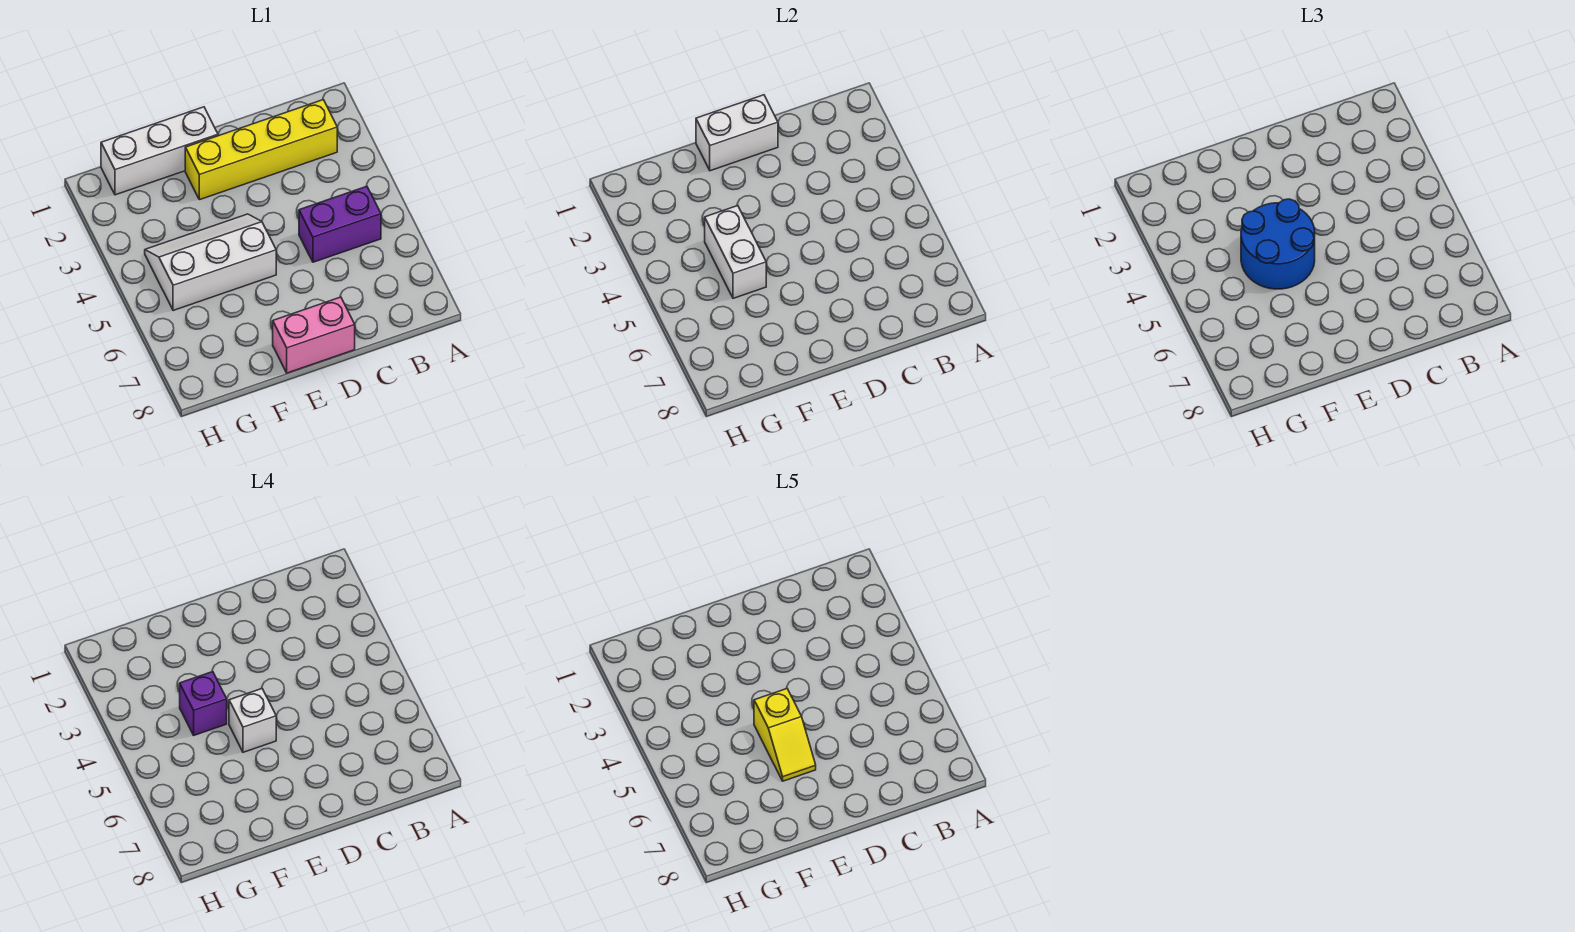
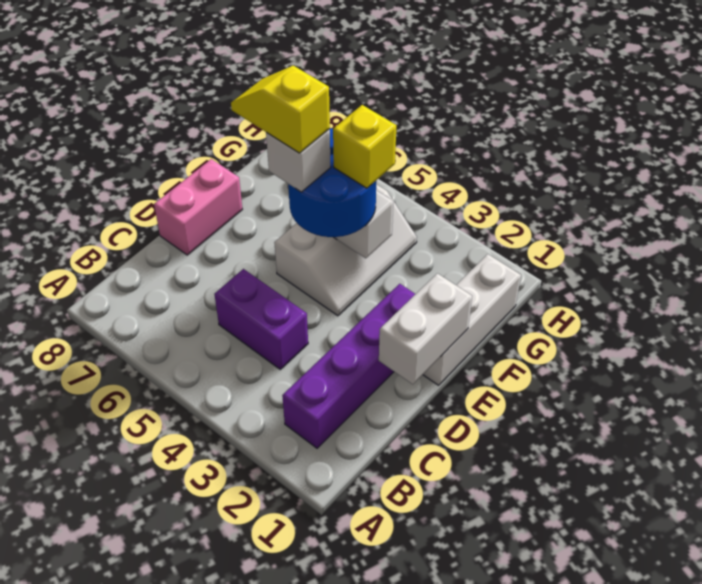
yellow brick B2:E2 level 1 -> purple brick B2:E2 level 1
purple brick B5:C5 level 1 -> purple brick C4:C5 level 1
purple brick F4 level 4 -> yellow brick F4 level 4

